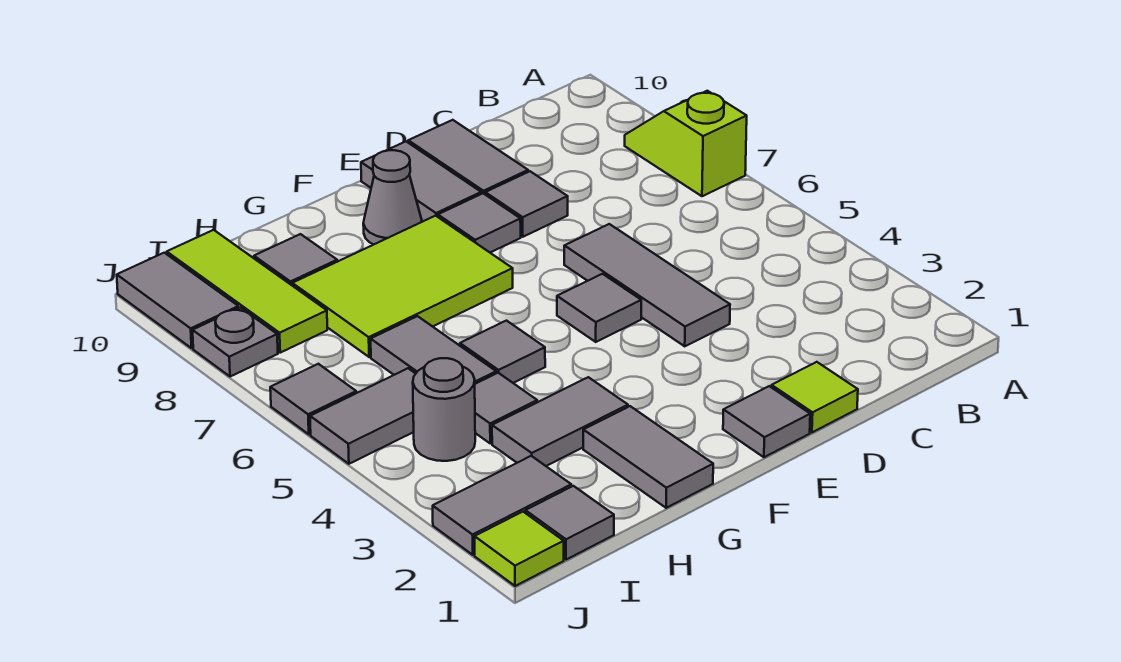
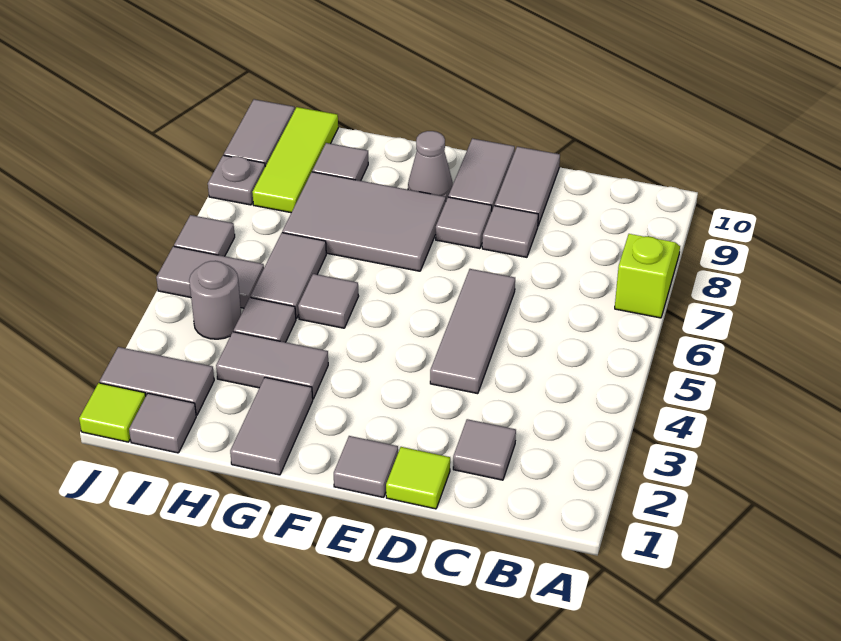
grey tile E5 level 1 -> grey tile C2 level 1
lime tile F7:H8 level 1 -> grey tile F7:H8 level 1

